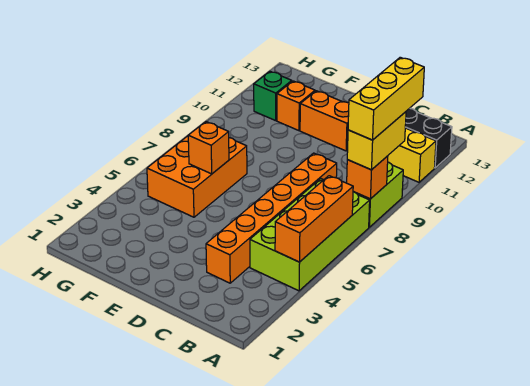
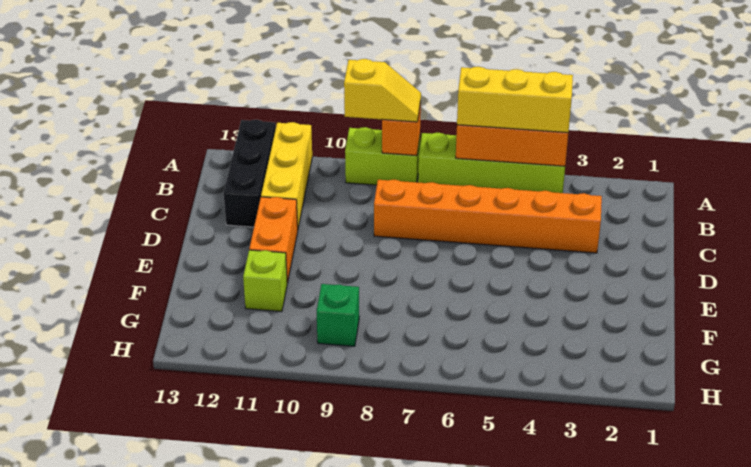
lime brick A4:B7 level 1 -> lime brick A4:A7 level 1
yellow brick A8:A9 level 3 -> yellow slope A8:A9 level 3 top 9
yellow brick A8:A10 level 4 -> yellow brick A4:A6 level 3
orange brick F5:G7 level 1 -> none
orange brick F6 level 2 -> none
orange brick F11 level 1 -> lime brick F11 level 1
green brick G11 level 1 -> green brick G9 level 1

